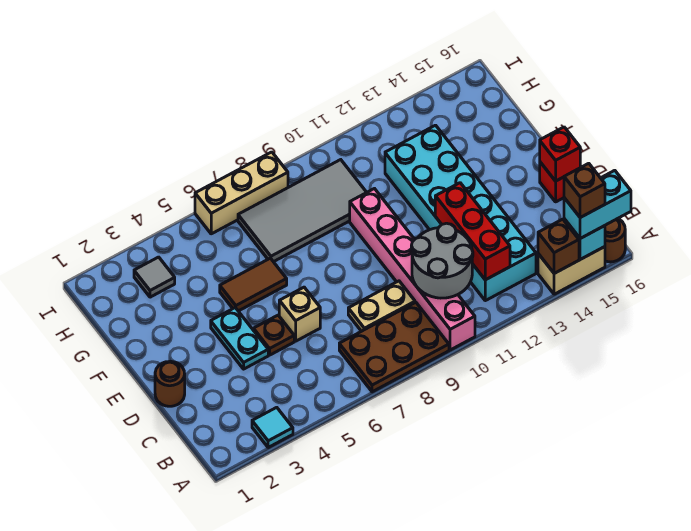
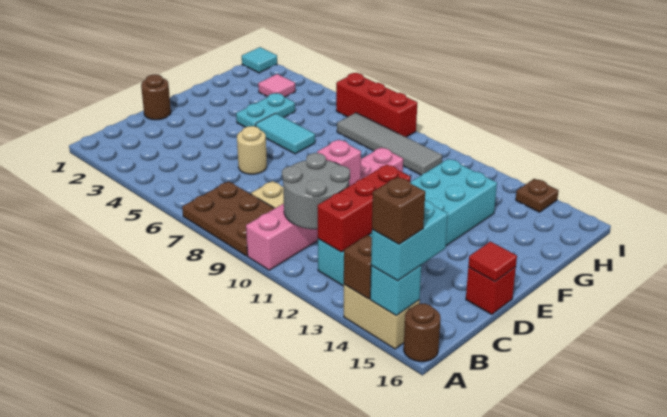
cyan tile A3 level 1 -> cyan tile I1 level 1
cyan brick A15:A16 level 3 -> cyan brick A15:B15 level 3
cyan plate D4:E4 level 1 -> cyan plate F4:G4 level 1
brown plate D5 level 1 -> brown plate I14 level 1
tan brick D6 level 1 -> tan round brick D6 level 1
none -> pink brick D10 level 2
red brick D16 level 2 -> red tile D16 level 2
brown tile F5:F6 level 1 -> cyan tile F5:F6 level 1
grey tile G7:H10 level 1 -> grey tile H7:H10 level 1
grey tile H3 level 1 -> pink tile H3 level 1
tan brick I6:I8 level 1 -> red brick I6:I8 level 1

